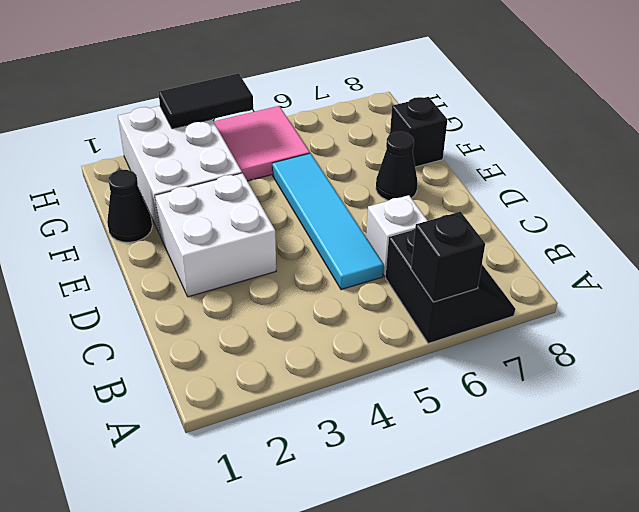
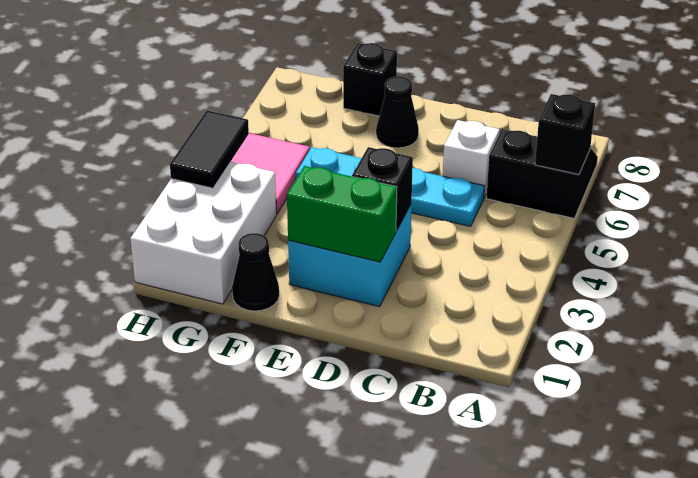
cyan tile C5:F5 level 1 -> cyan plate C5:F5 level 1
white brick D2:E3 level 1 -> cyan brick D2:E3 level 1
none -> green brick D2:E2 level 2
none -> black brick D3 level 2
white brick F2:H3 level 1 -> white brick G1:H3 level 1

